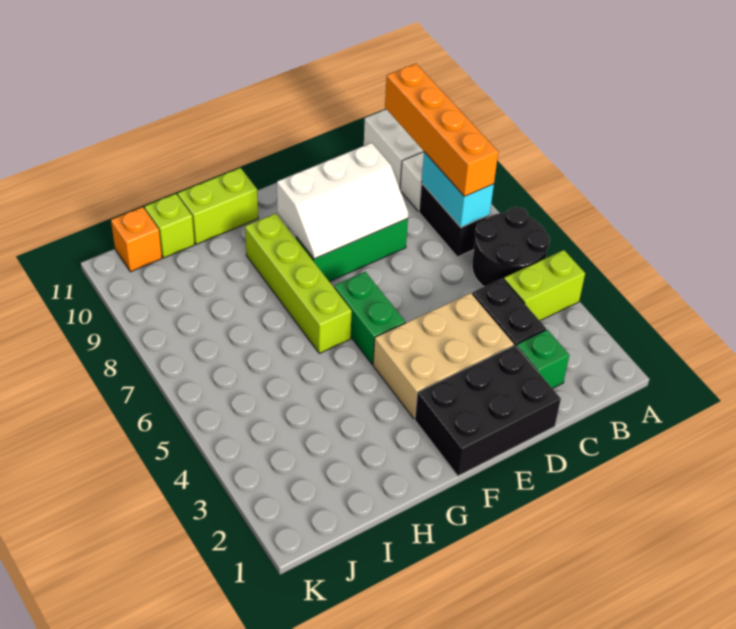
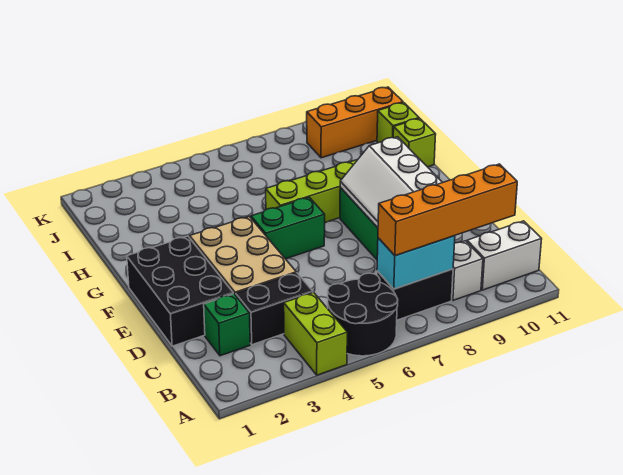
lime brick G11:H11 level 1 -> lime brick H11 level 1
orange brick J11 level 1 -> orange brick J9:J11 level 1

